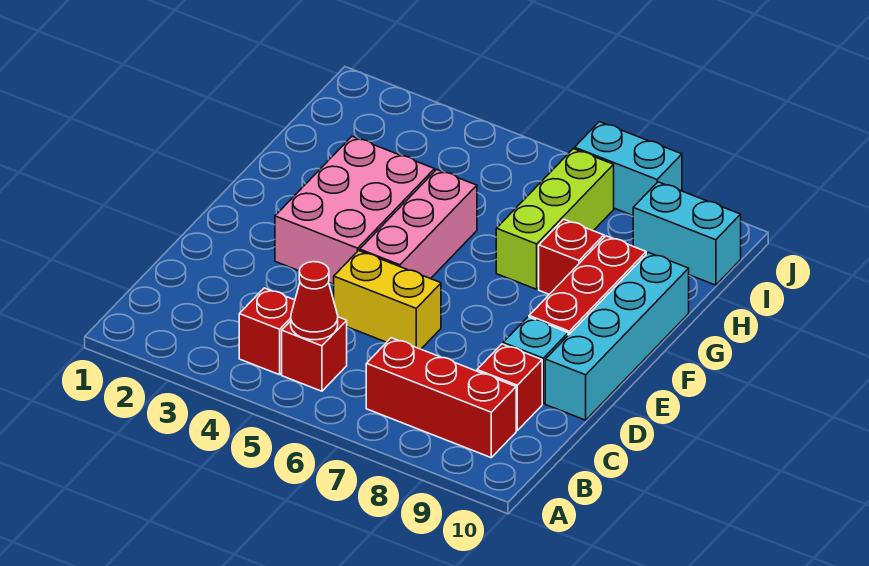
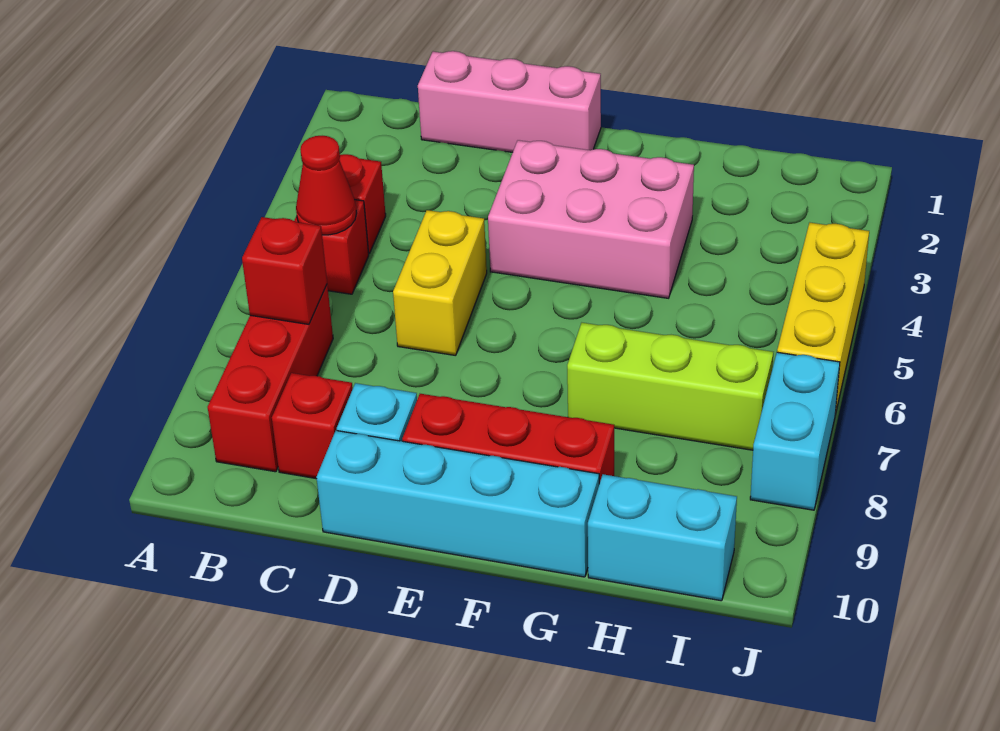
pink brick E5:G5 level 1 -> pink brick C1:E1 level 1
red brick G8 level 1 -> red brick B7 level 2
cyan brick I9:I10 level 1 -> cyan brick H10:I10 level 1
none -> yellow brick J4:J6 level 1

